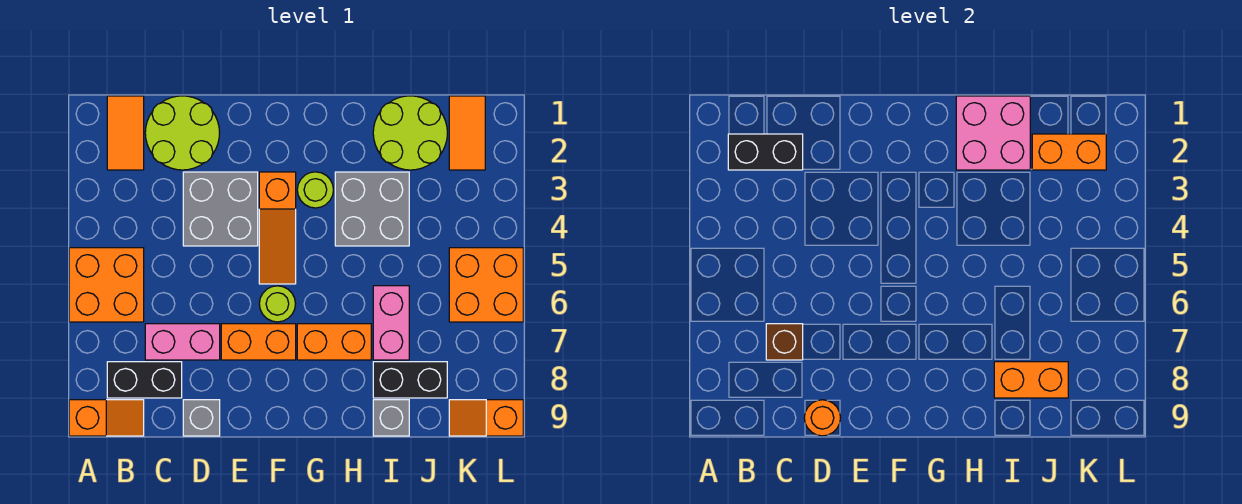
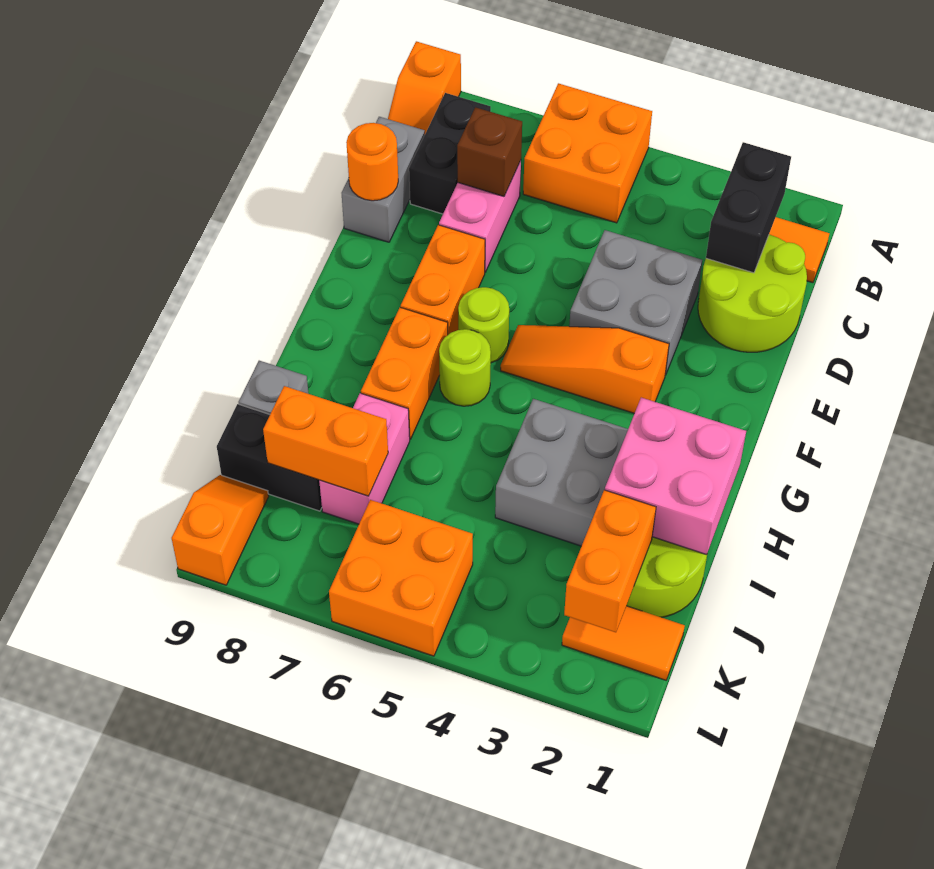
grey brick D9 level 1 -> grey brick C9:D9 level 1
lime round brick G3 level 1 -> lime round brick G6 level 1
pink brick I6:I7 level 1 -> pink brick I7:J7 level 1
black brick I8:J8 level 1 -> black brick J8:J9 level 1
orange brick I8:J8 level 2 -> orange brick J7:J8 level 2

